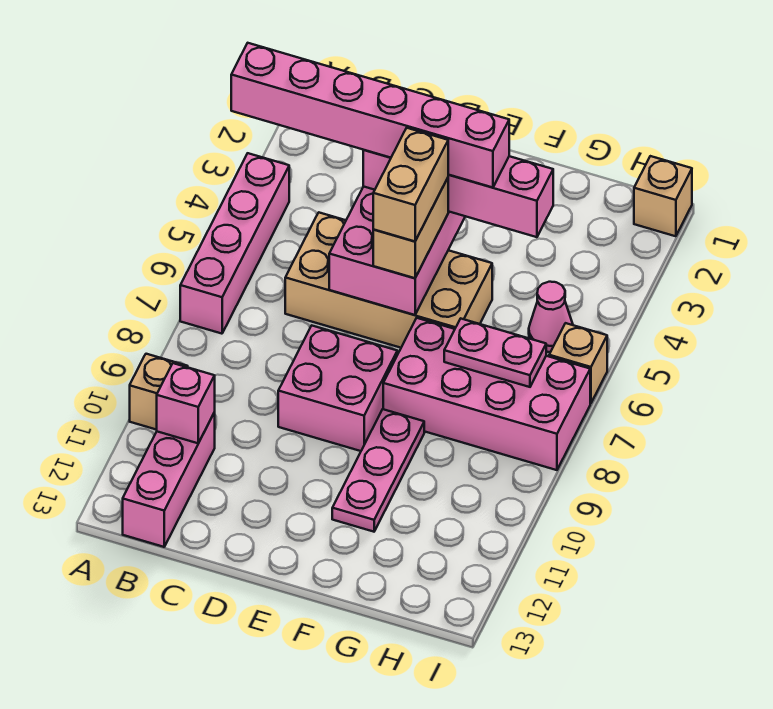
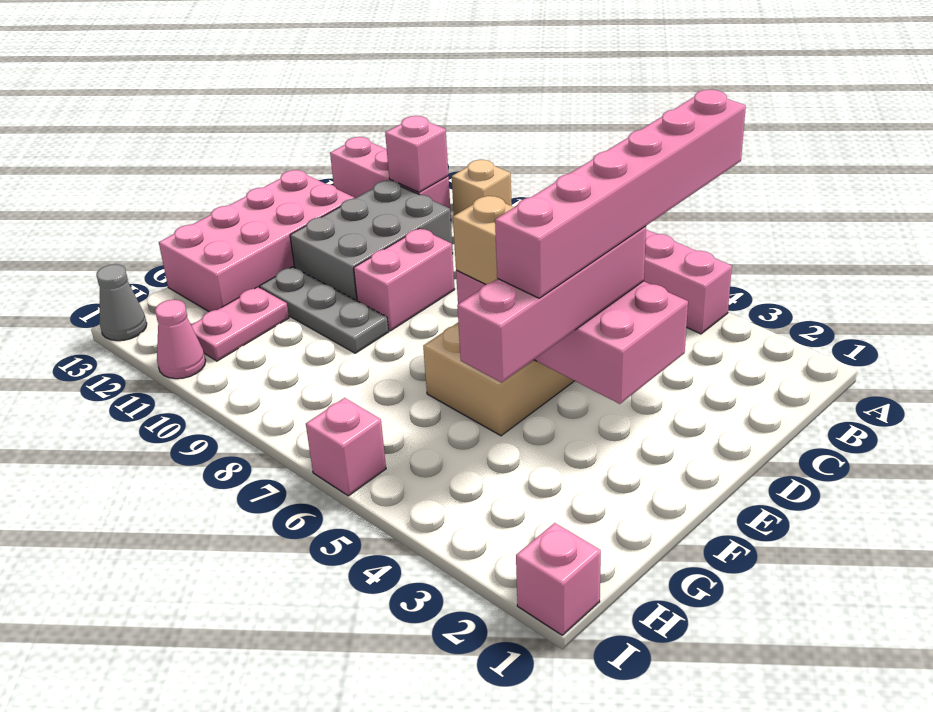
none -> grey brick C10:E11 level 1
pink brick D8:E9 level 1 -> pink brick D9:E9 level 1
tan brick E5:E6 level 4 -> none
pink brick F7:I8 level 1 -> pink brick D12:G13 level 1
pink plate F9:F11 level 1 -> grey plate F9:F11 level 1
pink plate G7:H7 level 2 -> pink plate G11:H11 level 1
pink cone H5 level 1 -> pink cone I11 level 1
tan brick I1 level 1 -> pink brick I1 level 1
tan brick I6 level 1 -> pink brick I6 level 1
none -> grey cone I13 level 1

